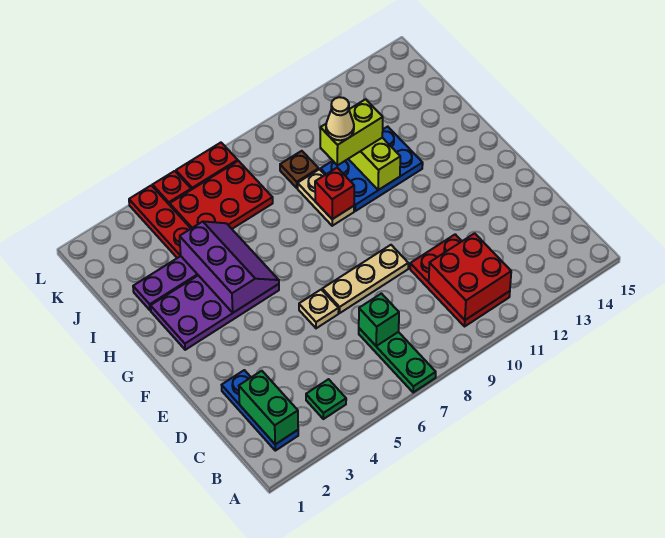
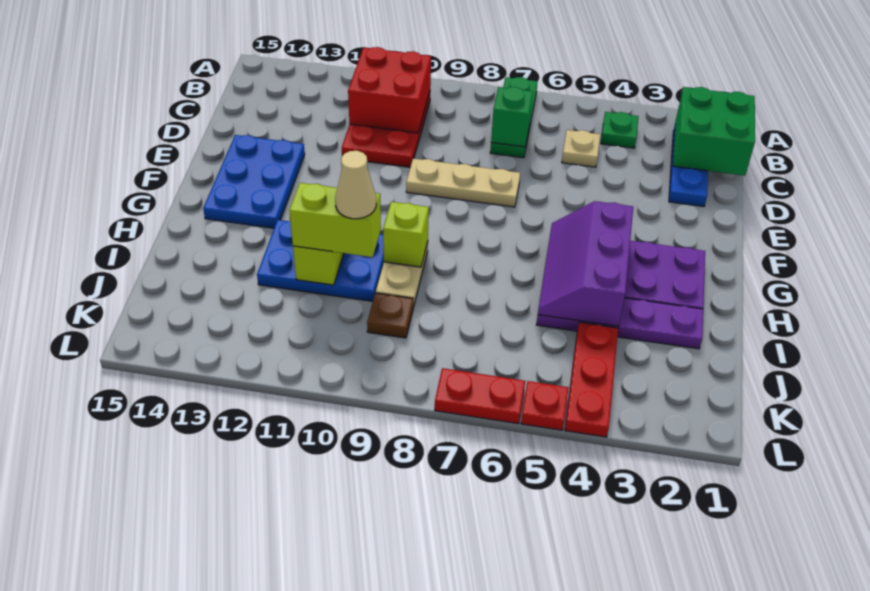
green brick B2:C2 level 2 -> green brick B1:C2 level 2
tan plate E6 level 1 -> tan plate C5 level 1
none -> blue plate E13:G14 level 1
red brick H9 level 2 -> lime brick H9 level 2
red plate J5:K7 level 1 -> none

